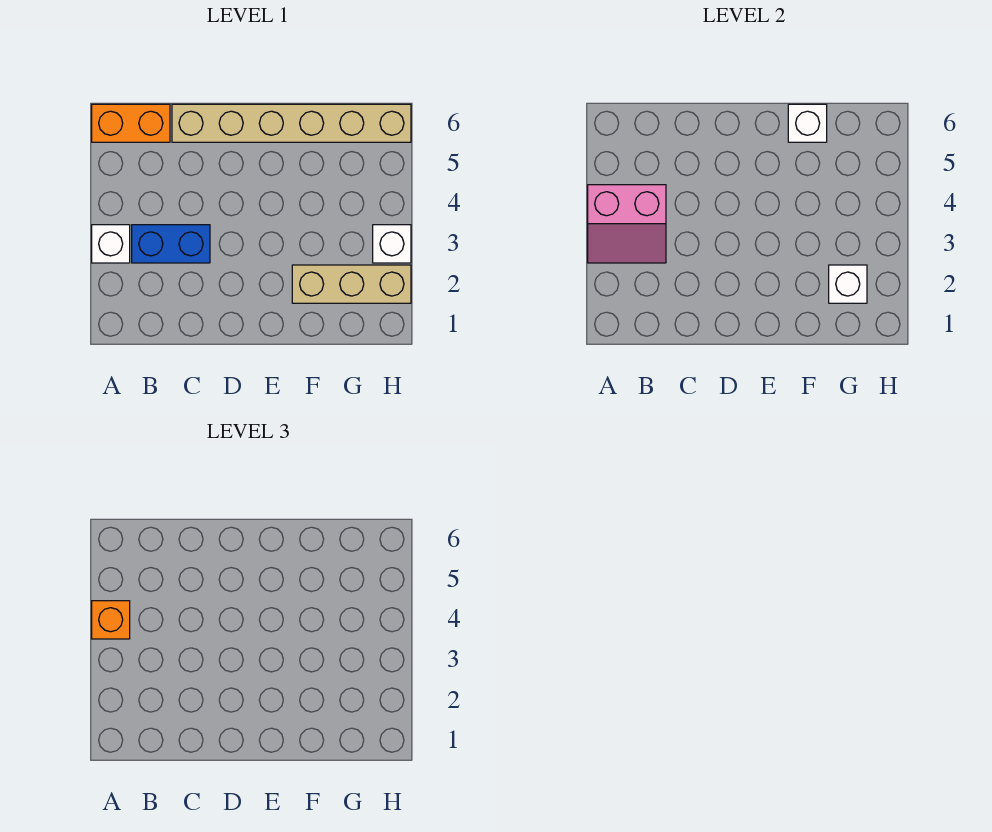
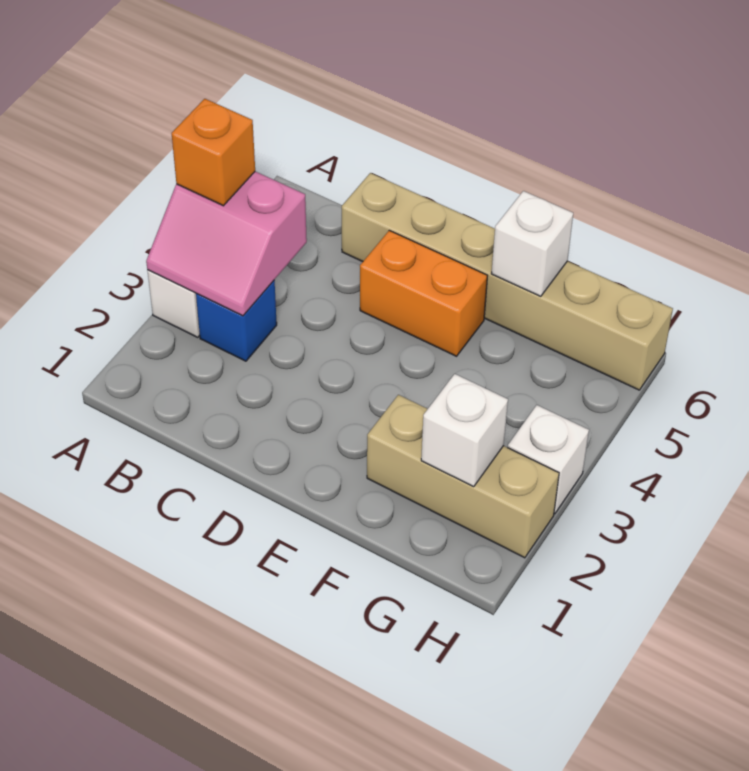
orange brick A6:B6 level 1 -> orange brick D5:E5 level 1
blue brick B3:C3 level 1 -> blue brick B3 level 1

